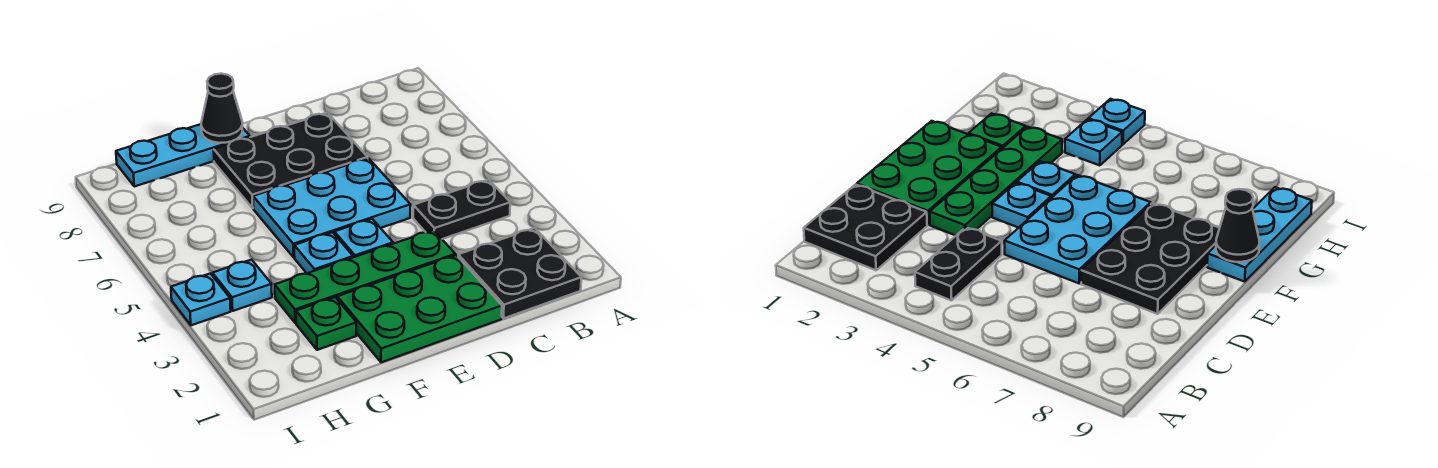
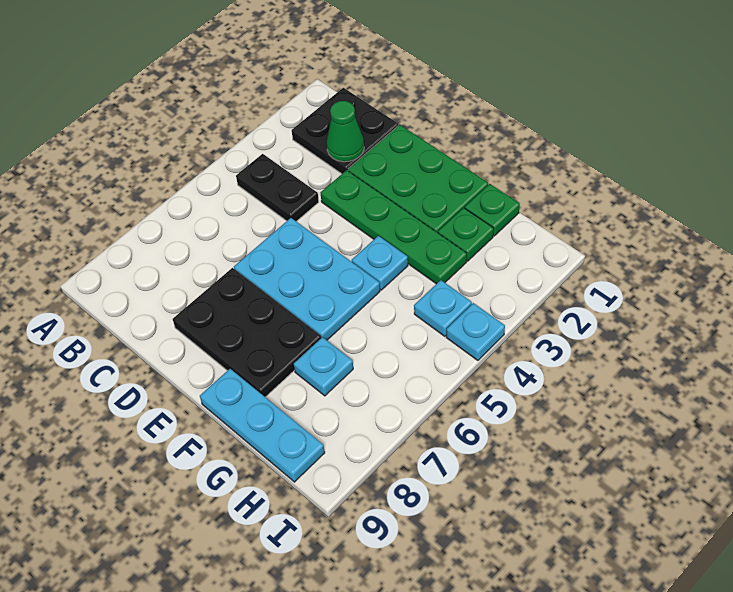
none -> green cone C2 level 2
cyan plate E4 level 1 -> cyan plate G7 level 1
black cone F9 level 2 -> none
none -> green plate G1 level 1

